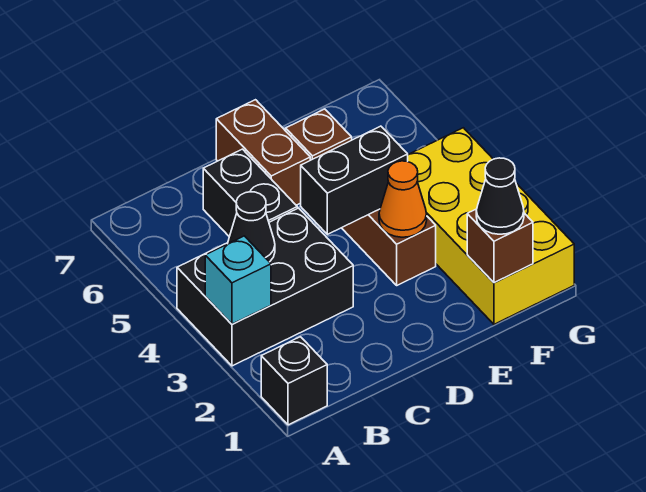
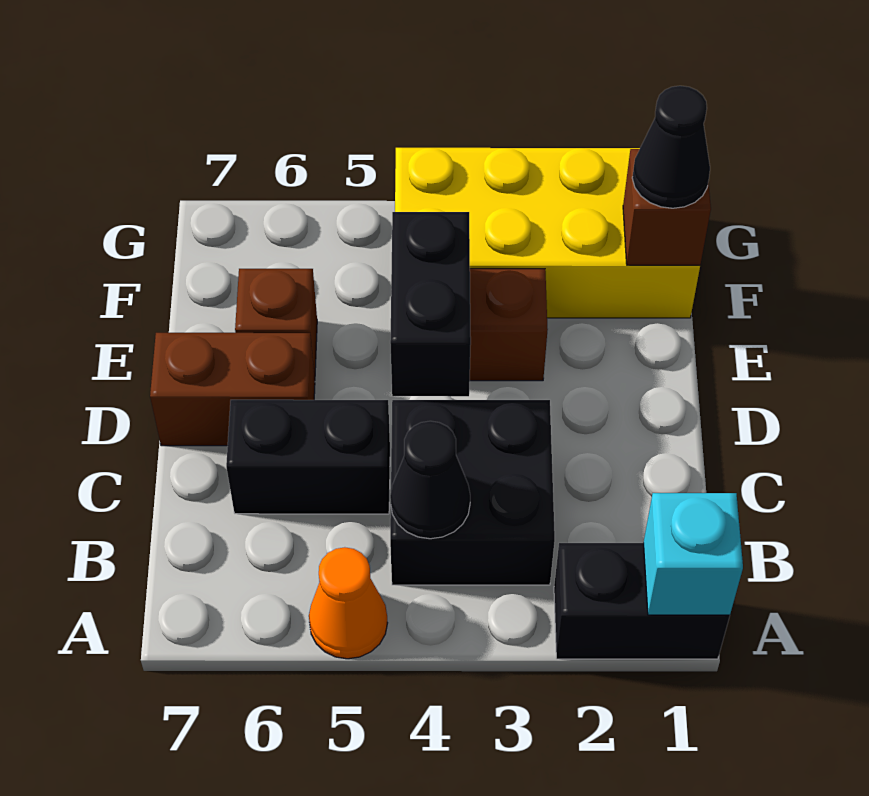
black brick A1 level 1 -> black brick A1:A2 level 1
black brick A3:C4 level 1 -> black brick B3:C4 level 1
cyan brick A3 level 2 -> cyan brick A1 level 2
orange cone E3 level 2 -> orange cone A5 level 1

